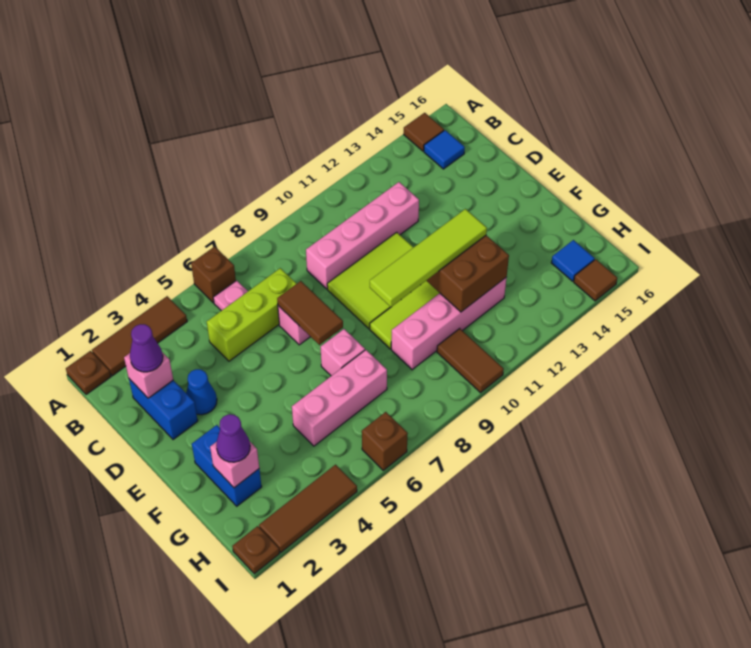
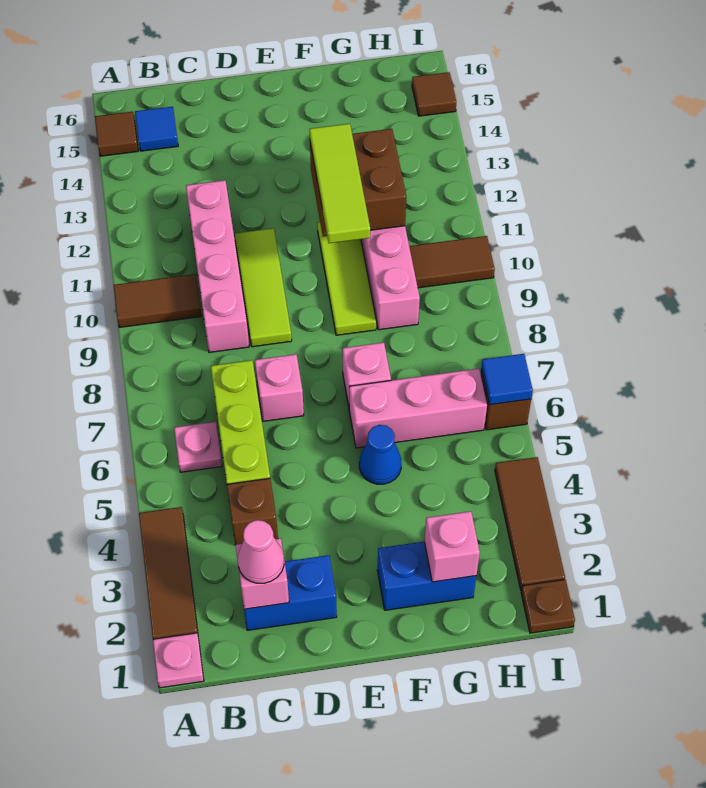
brown plate A1 level 1 -> pink plate A1 level 1
brown brick A6 level 1 -> brown brick C4 level 1
purple cone C2 level 3 -> pink cone C2 level 3
blue cone D3 level 1 -> blue cone F5 level 1
brown tile D7:E7 level 2 -> brown tile A10:B10 level 1
lime tile D9:E11 level 1 -> lime tile D9:D11 level 1
lime tile F9:F12 level 3 -> lime tile F10:F12 level 3
purple cone G2 level 3 -> none
pink brick G5:G7 level 1 -> pink brick F6:H6 level 1
blue tile H15 level 1 -> blue tile I6 level 2

